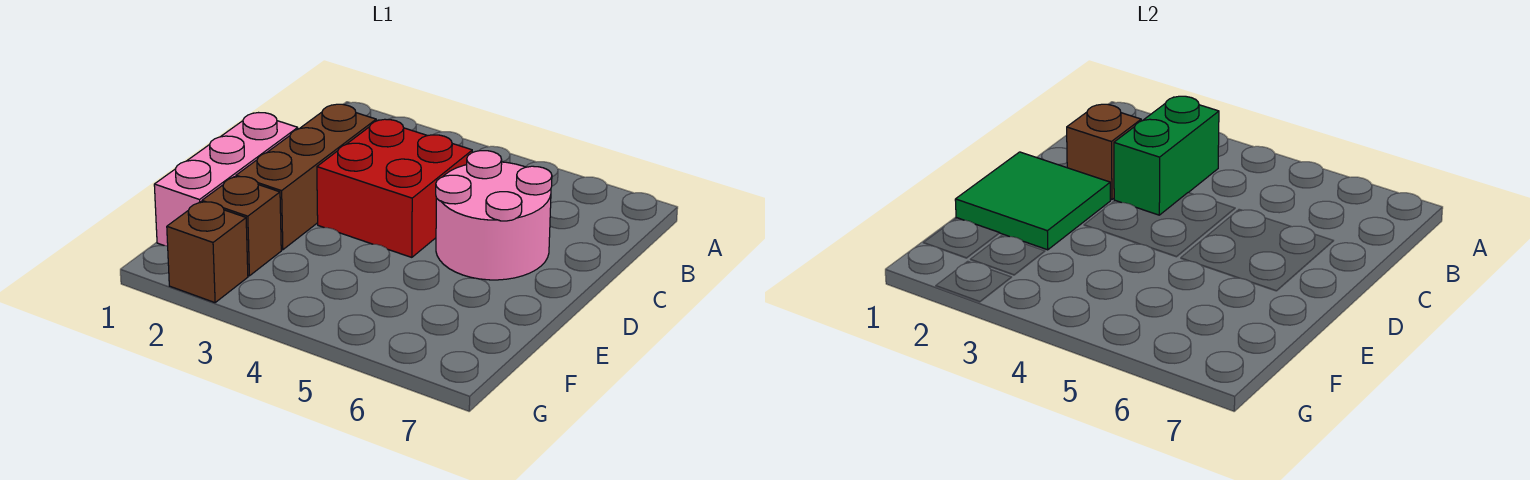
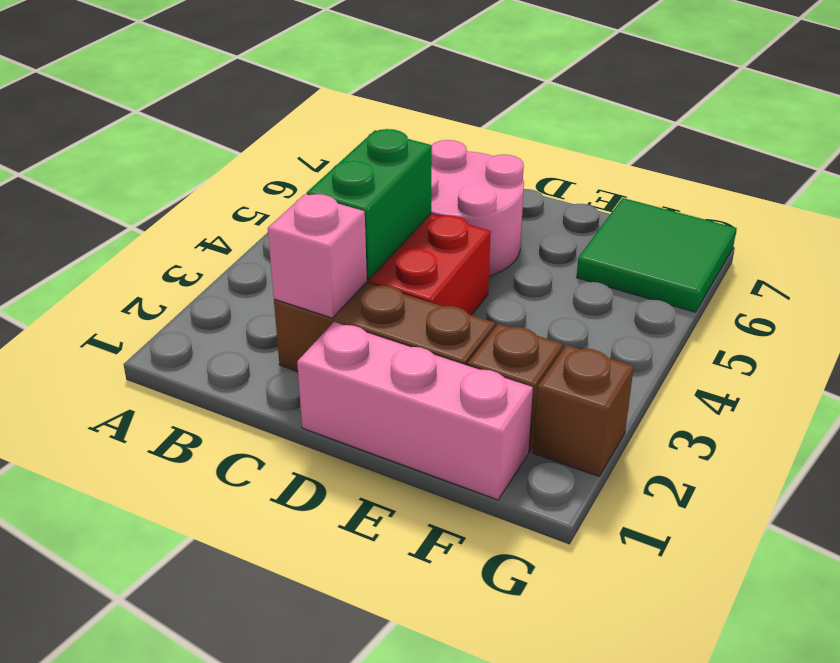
green brick B3:C3 level 2 -> green brick C3:C4 level 2
brown brick C2 level 2 -> pink brick C2 level 2
green tile D1:E2 level 2 -> green tile F6:G7 level 1

